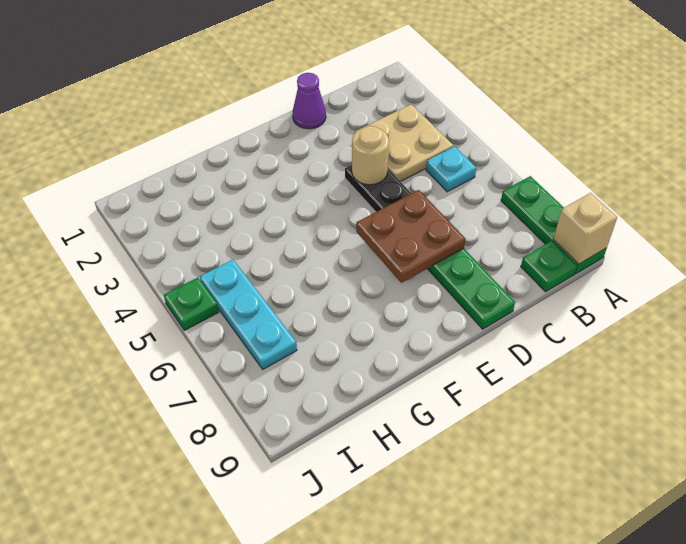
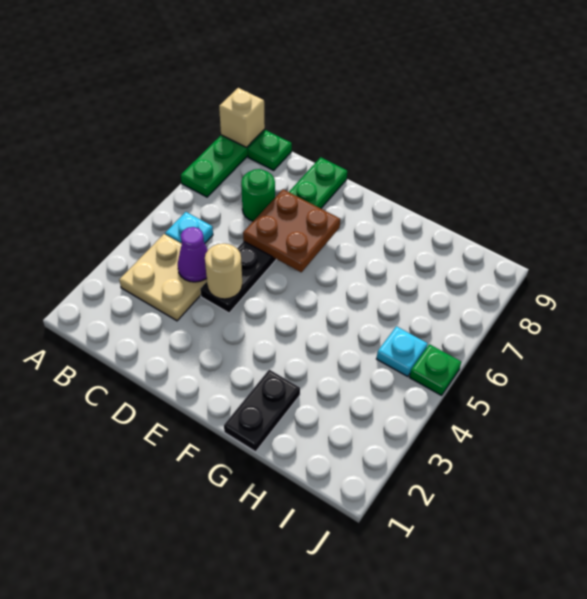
none -> green round brick C7 level 1
purple cone D1 level 1 -> purple cone C4 level 2
none -> black plate G1:G2 level 1
cyan plate I5:I7 level 1 -> cyan plate I5 level 1

